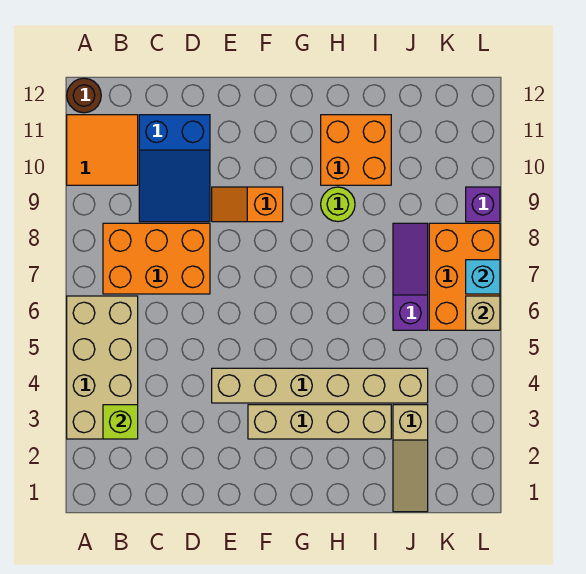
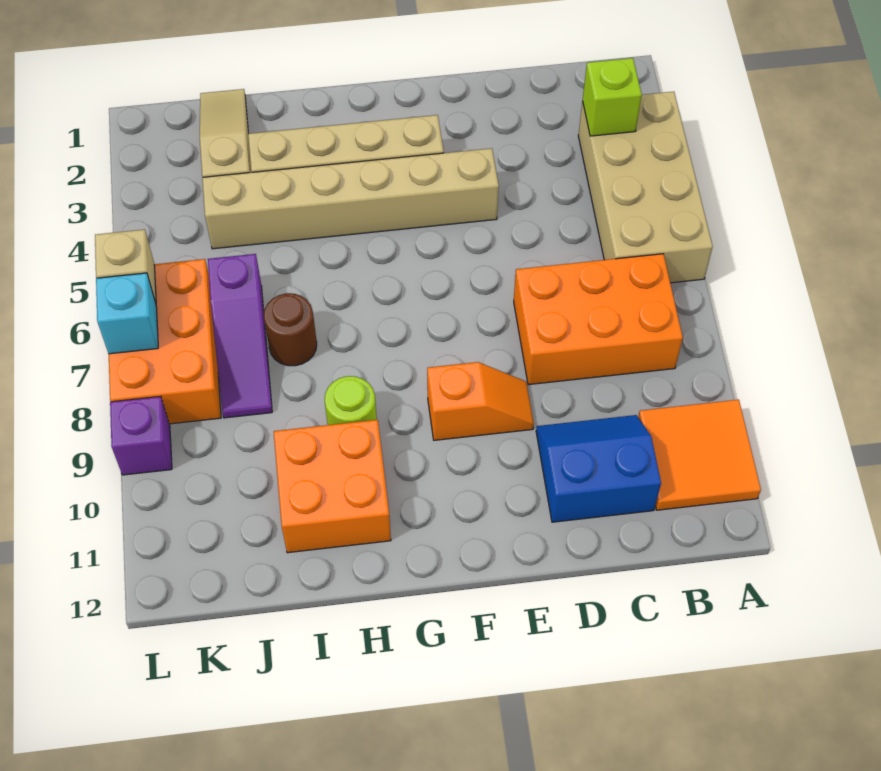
brown round brick A12 level 1 -> brown round brick I7 level 1
blue slope C9:D11 level 1 top 11 -> blue slope C10:D11 level 1 top 11

